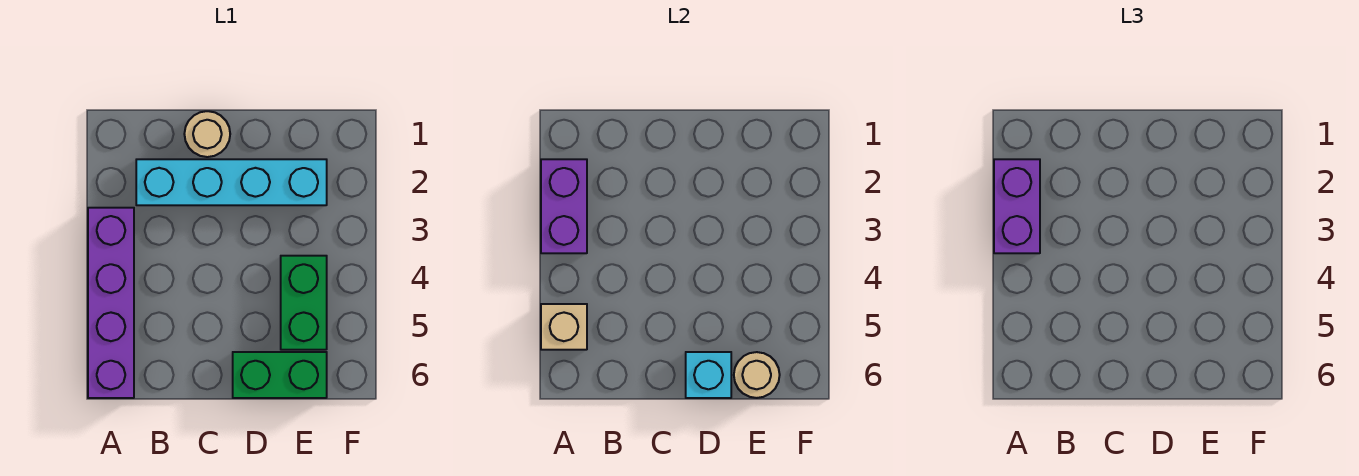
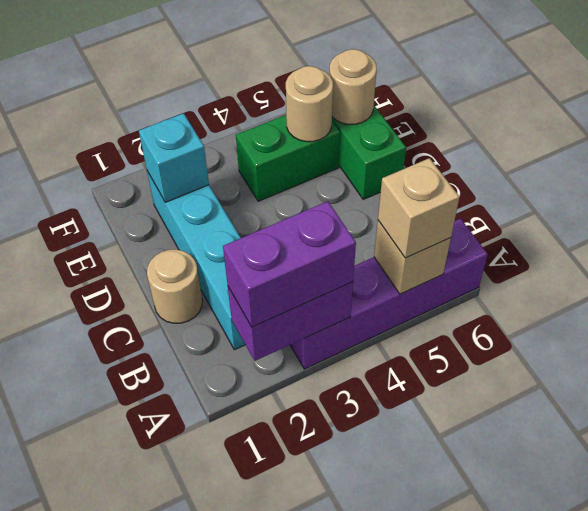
none -> tan brick A5 level 3
cyan brick D6 level 2 -> cyan brick E2 level 2
none -> tan round brick E5 level 2

